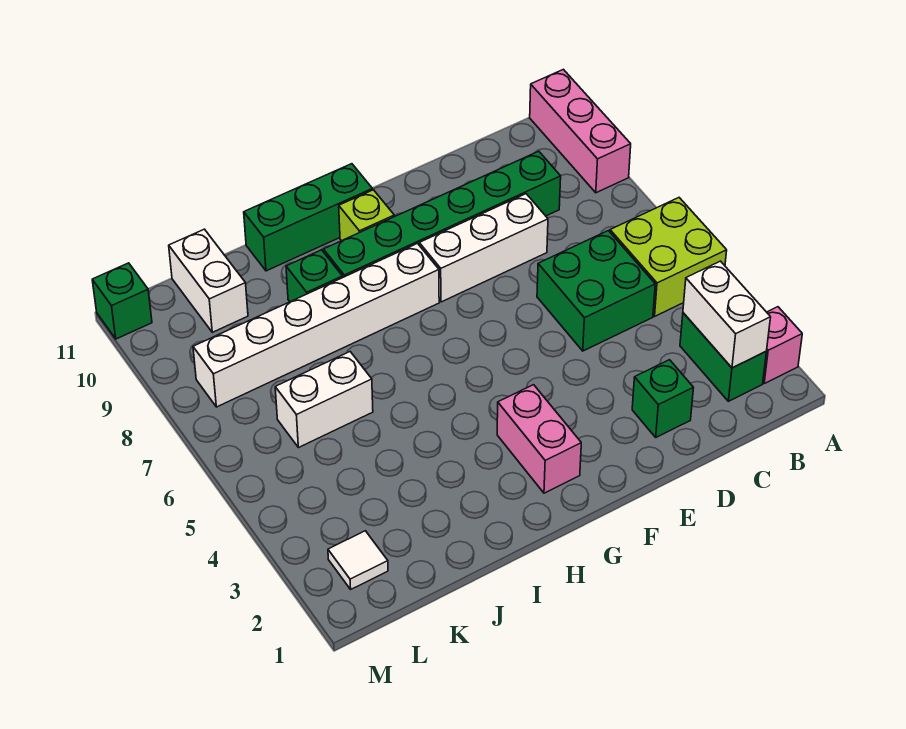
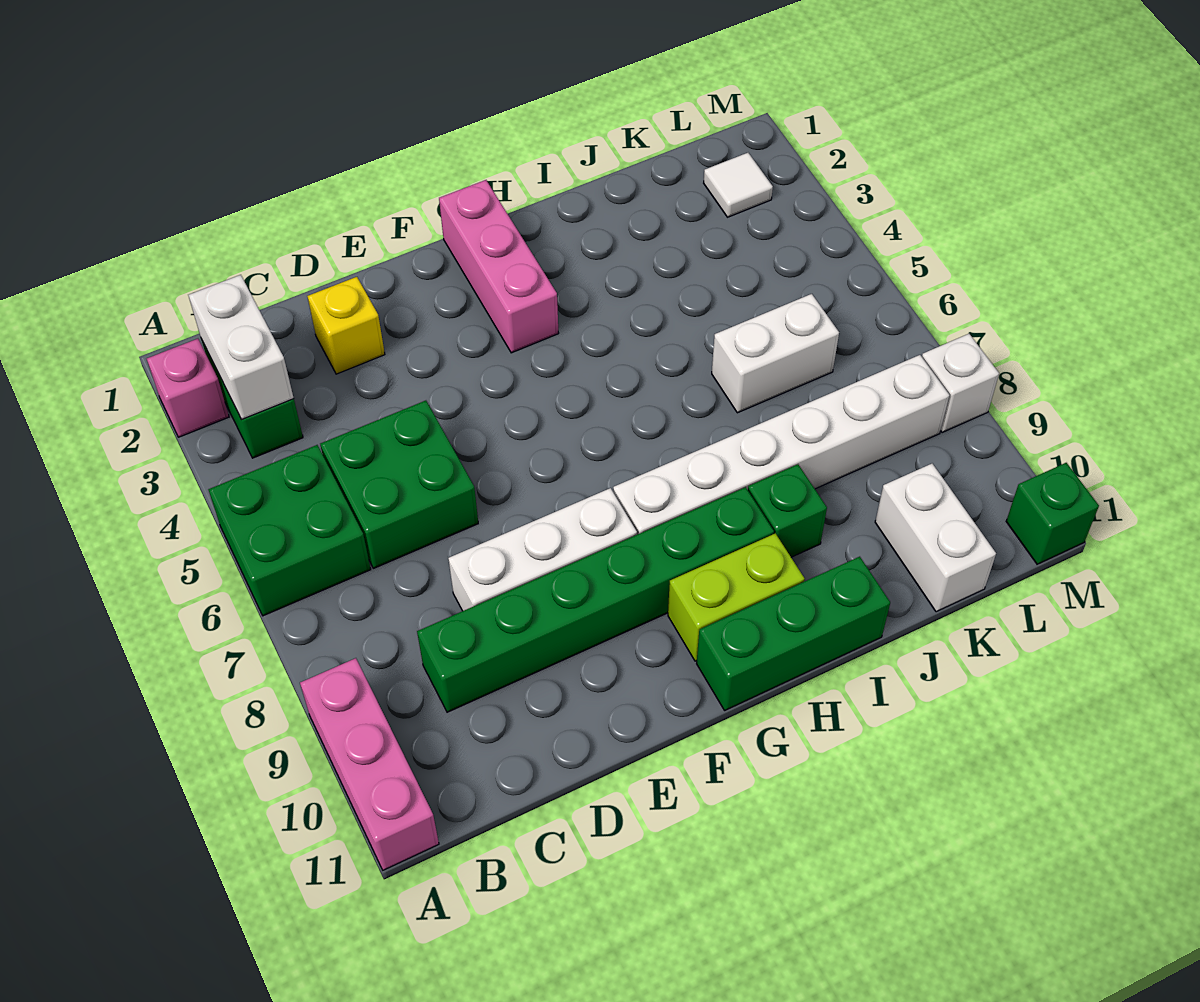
lime brick A5:B6 level 1 -> green brick A5:B6 level 1
green brick D2 level 1 -> yellow brick D2 level 1
pink brick G2:G3 level 1 -> pink brick G1:G3 level 1
lime brick G10 level 1 -> lime brick G10:H10 level 1
none -> white brick M8 level 1

